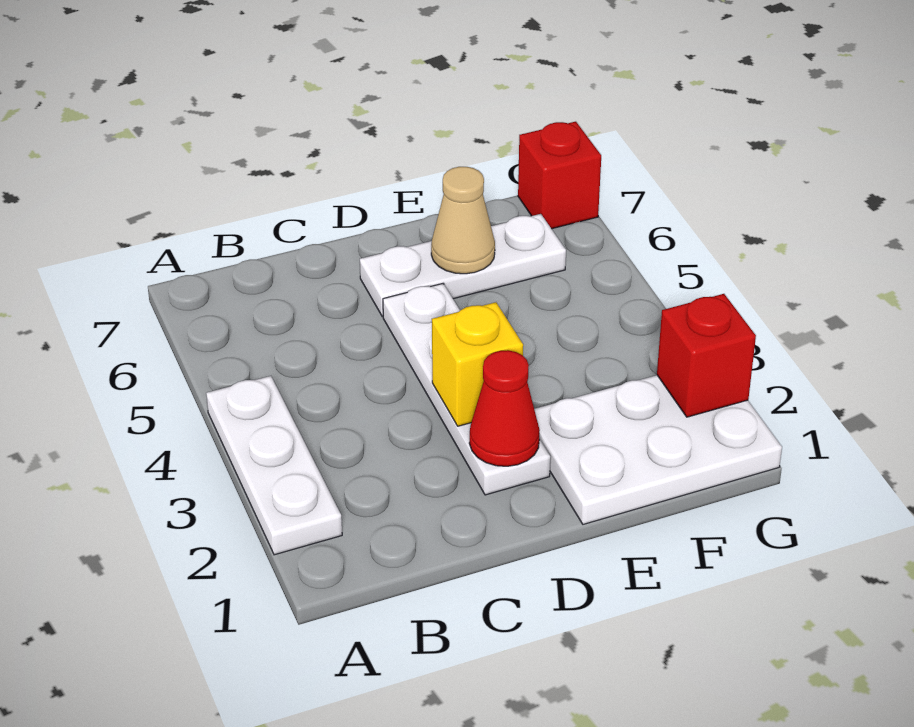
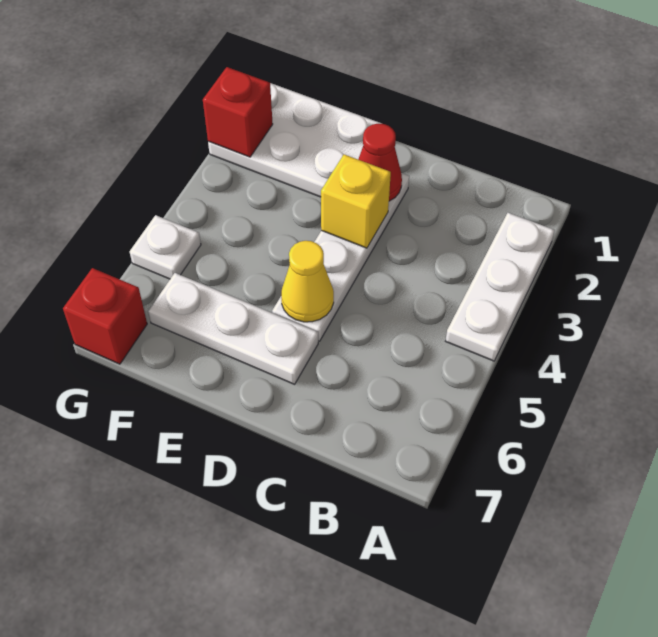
none -> yellow cone D5 level 2
tan cone E6 level 2 -> none
none -> white plate G5 level 1

